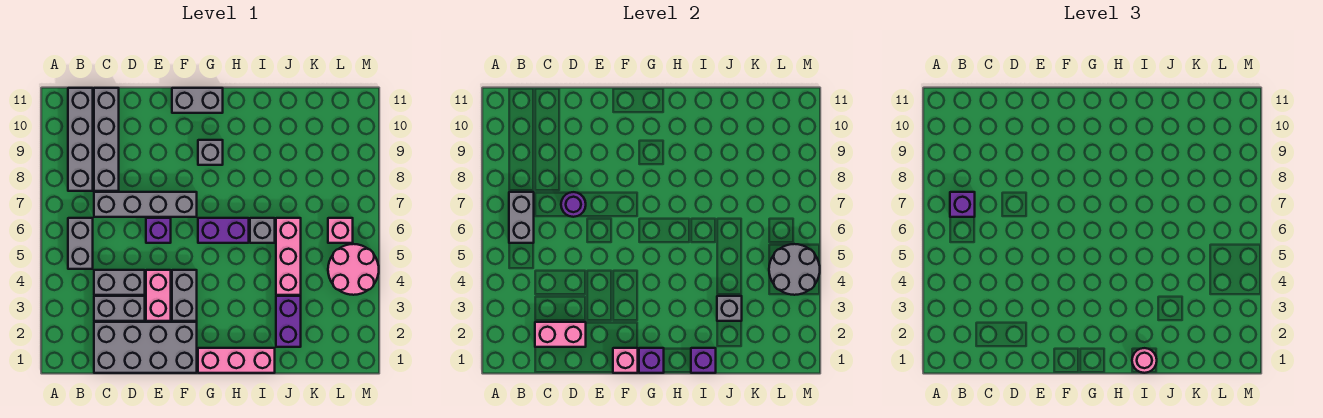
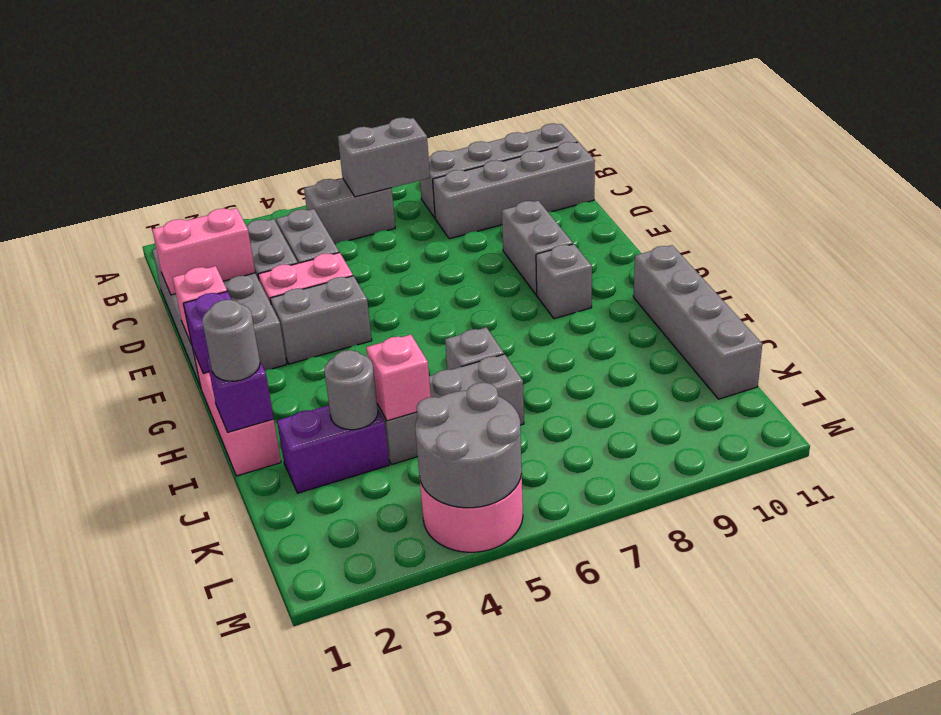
purple brick B7 level 3 -> none
pink brick C2:D2 level 2 -> pink brick D1:D2 level 2
grey brick C7:F7 level 1 -> grey brick H11:K11 level 1
purple round brick D7 level 2 -> none
purple brick E6 level 1 -> none
grey brick F11:G11 level 1 -> grey brick E9:F9 level 1
purple brick G6:H6 level 1 -> none
pink round brick I1 level 3 -> grey round brick I1 level 3
grey brick J3 level 2 -> grey round brick J3 level 2
pink brick J4:J6 level 1 -> grey brick J4:J6 level 1
pink brick L6 level 1 -> pink brick J4 level 2

